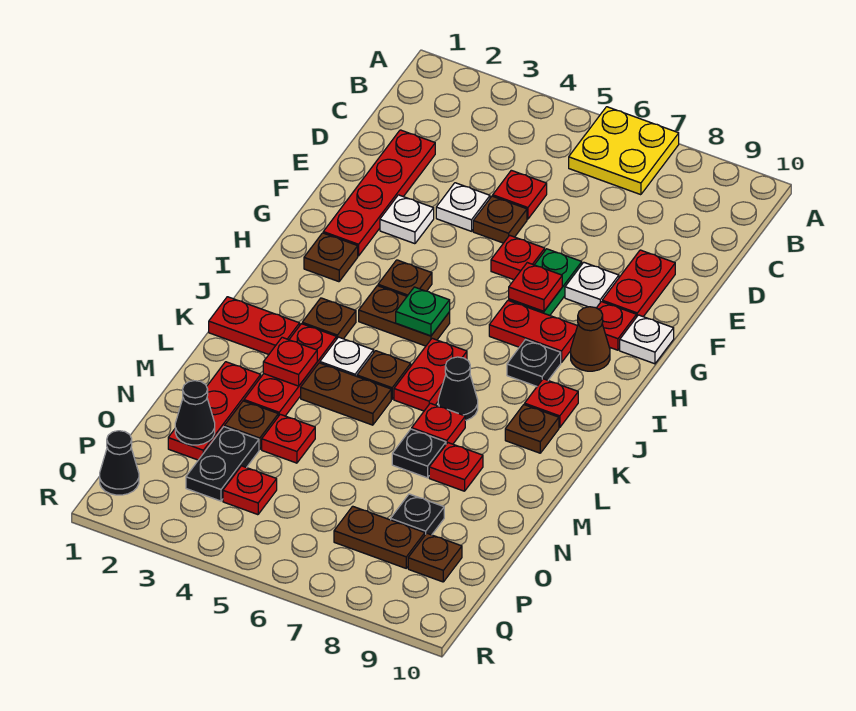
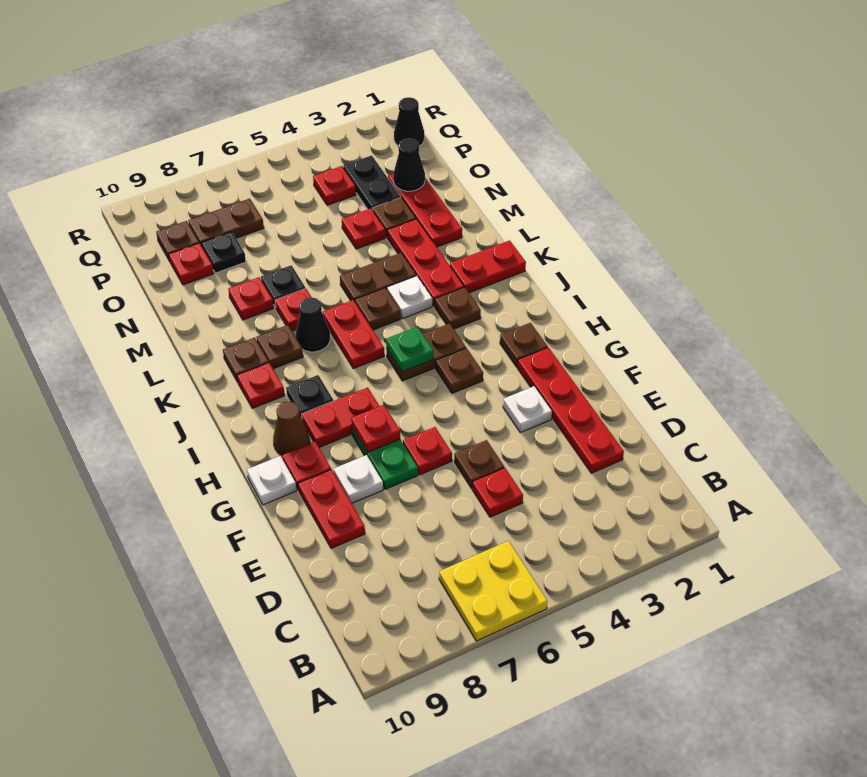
white plate E4 level 1 -> none
none -> brown plate K8 level 1
red plate L3 level 2 -> red plate O9 level 1

